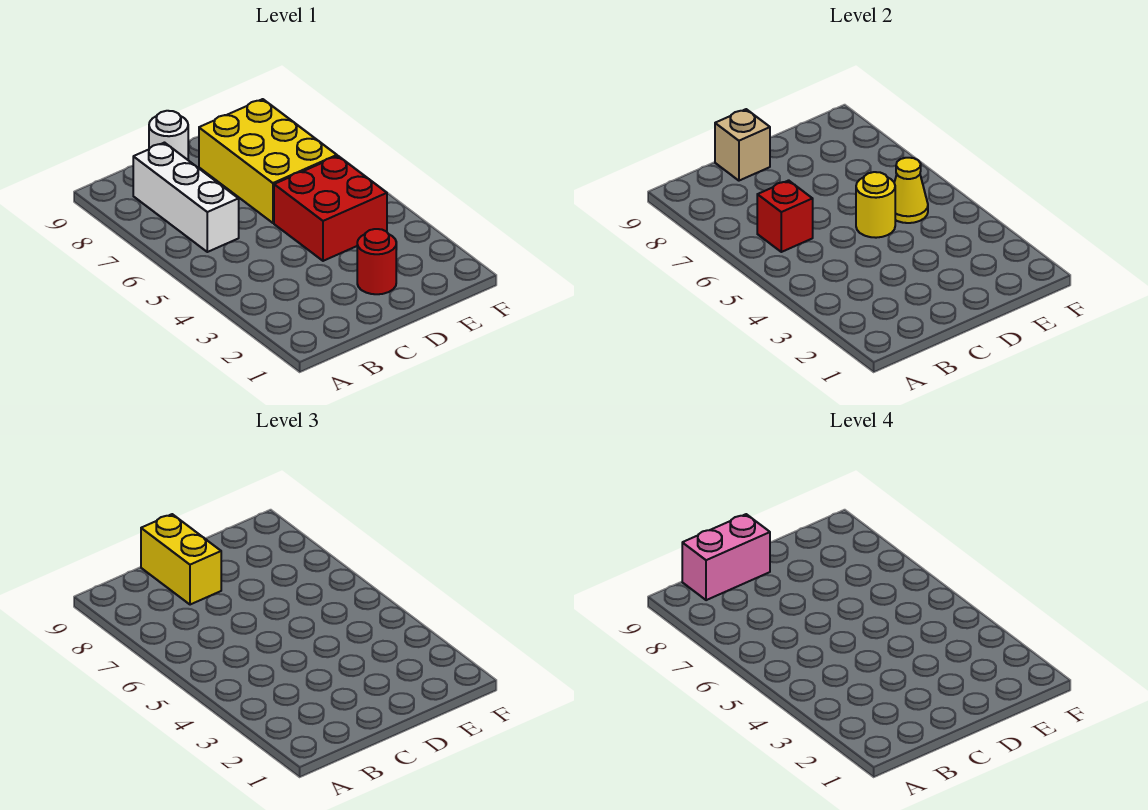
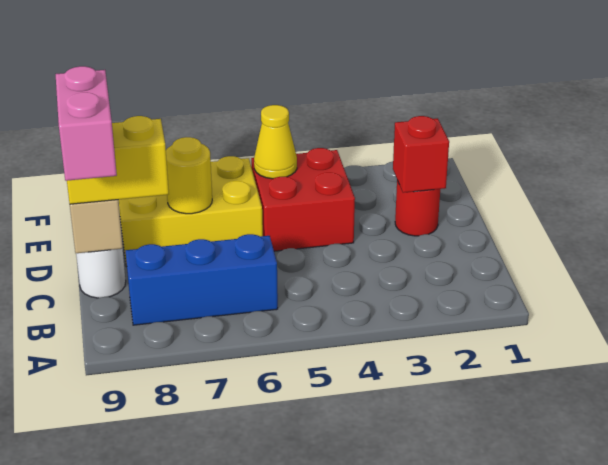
white brick B6:B8 level 1 -> blue brick B6:B8 level 1
red brick B6 level 2 -> red brick D2 level 2
yellow round brick D5 level 2 -> yellow round brick D7 level 2

